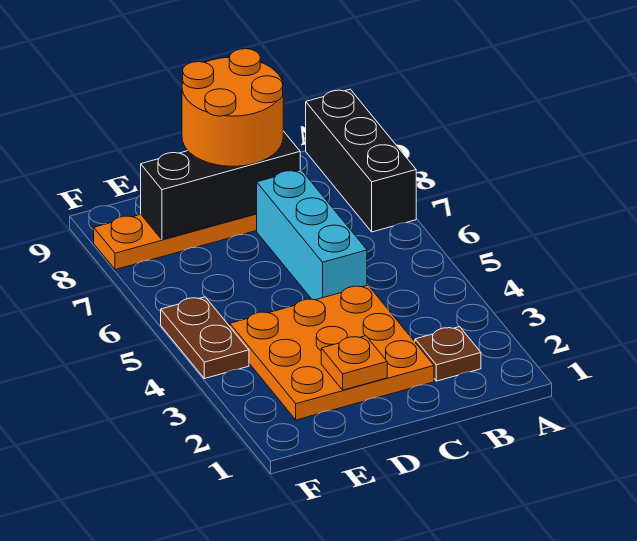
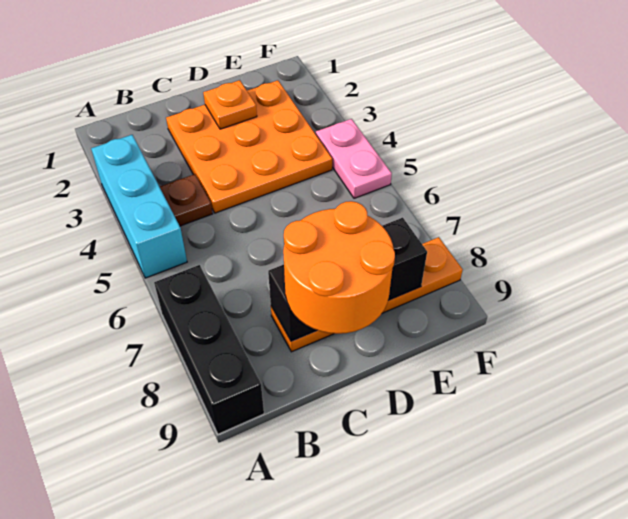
brown plate B2 level 1 -> brown plate B4 level 1
cyan brick C5:C7 level 1 -> cyan brick A3:A5 level 1
brown plate F4:F5 level 1 -> pink plate F4:F5 level 1

